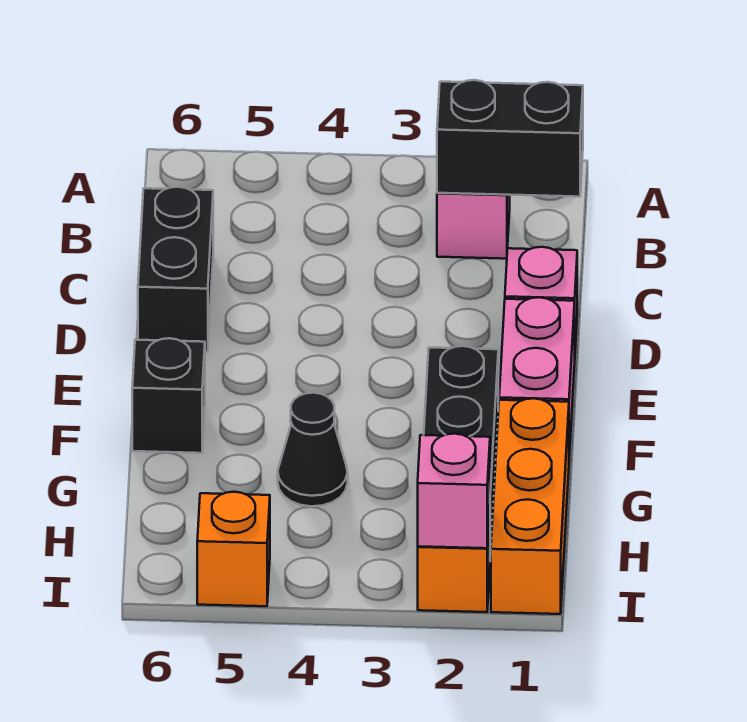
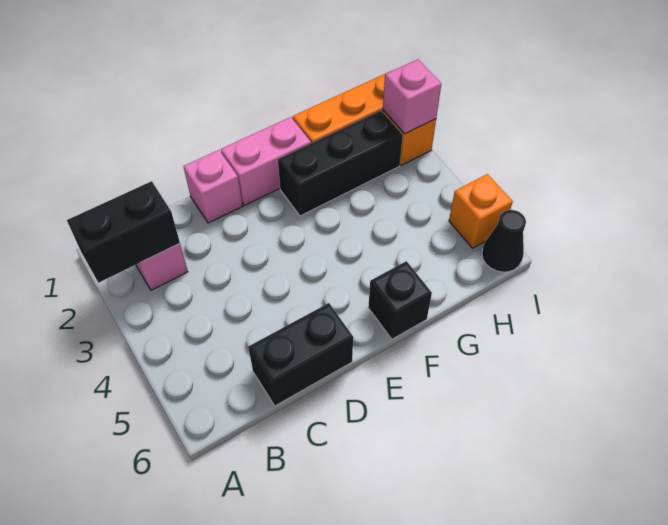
black brick B1:B2 level 2 -> black brick A2:B2 level 2
black cone G4 level 1 -> black cone I6 level 1

